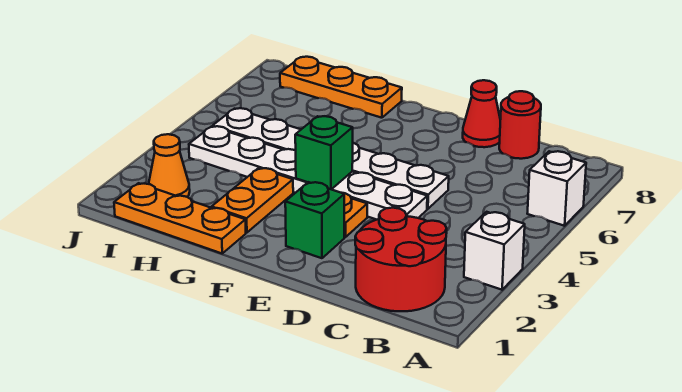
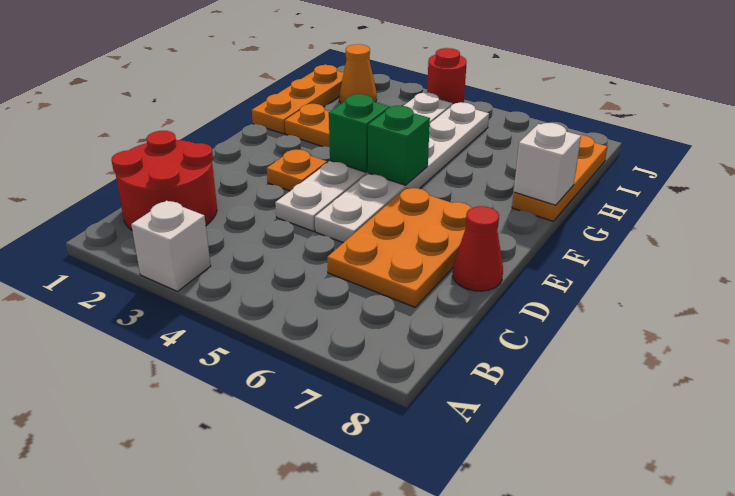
white brick A6 level 1 -> white brick G8 level 2
none -> orange plate C6:E7 level 1
red round brick C8 level 1 -> red round brick J4 level 1
green brick E2 level 1 -> green brick F5 level 2

